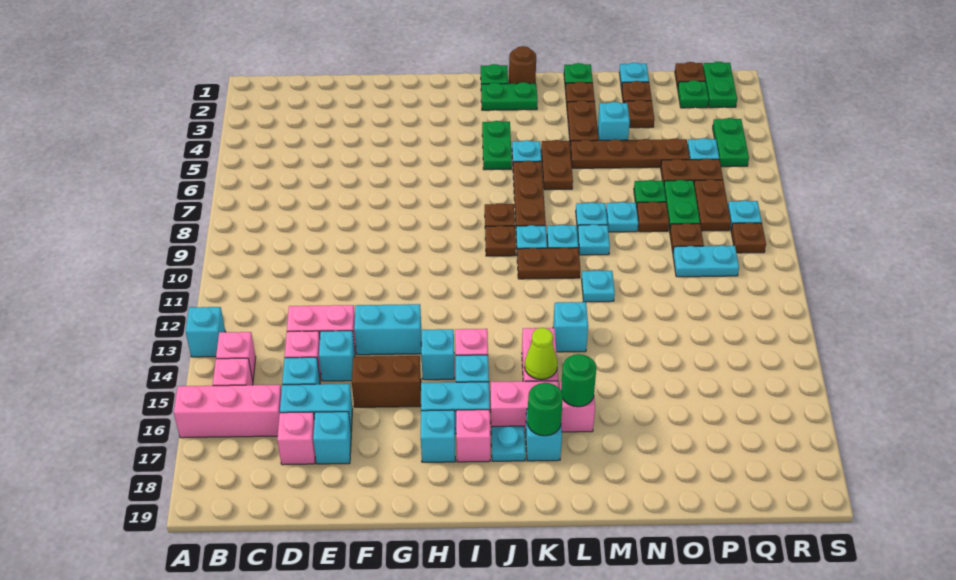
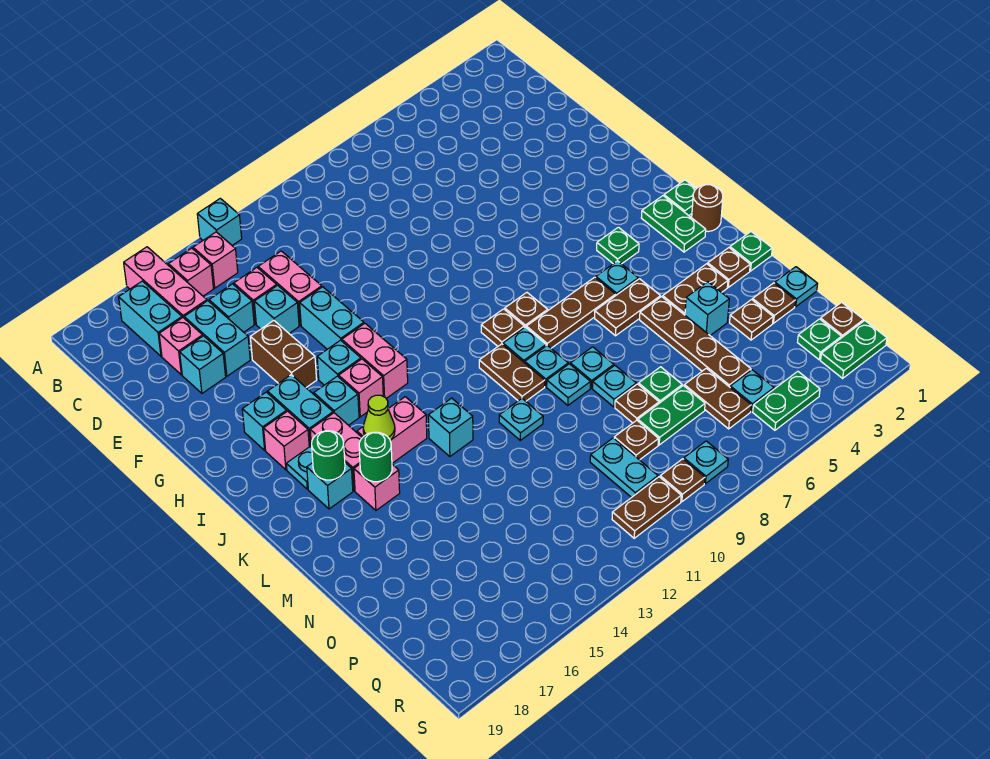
none -> cyan brick B17:C17 level 1
none -> pink brick H13:I13 level 1
green plate J4:J5 level 1 -> green plate J4 level 1
brown plate Q7:Q8 level 1 -> brown plate R10:R11 level 1

